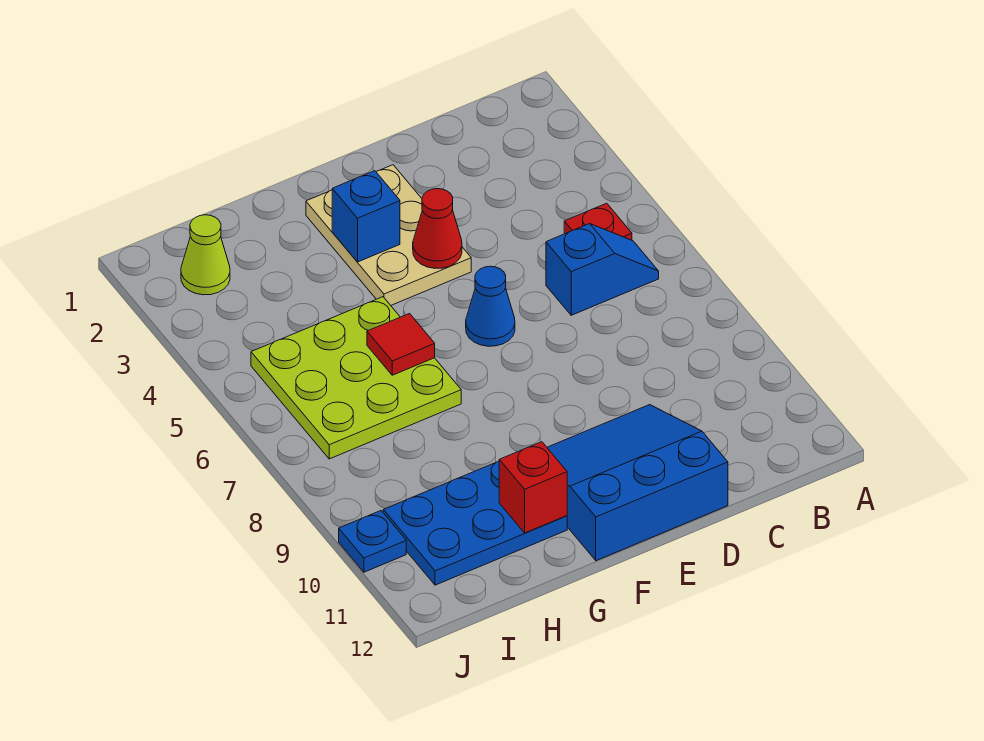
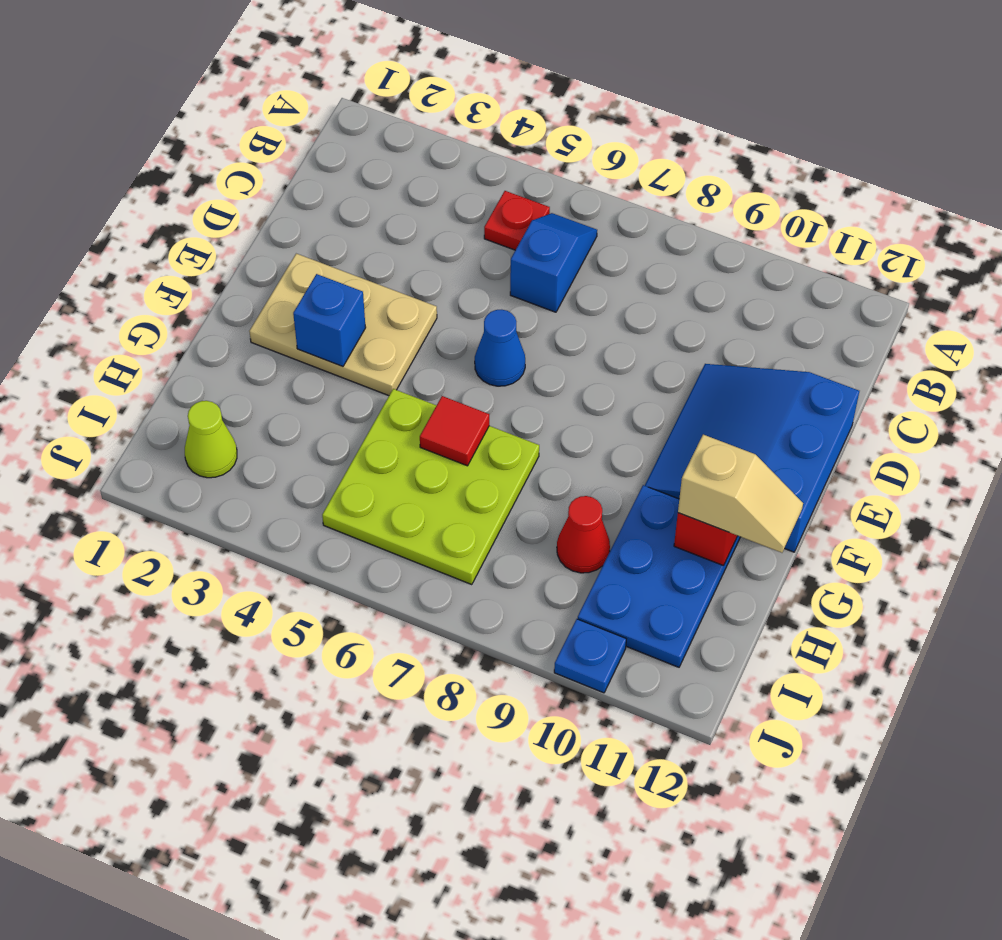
red cone E4 level 2 -> red cone H9 level 1
none -> tan slope G11:G12 level 3 top 11

